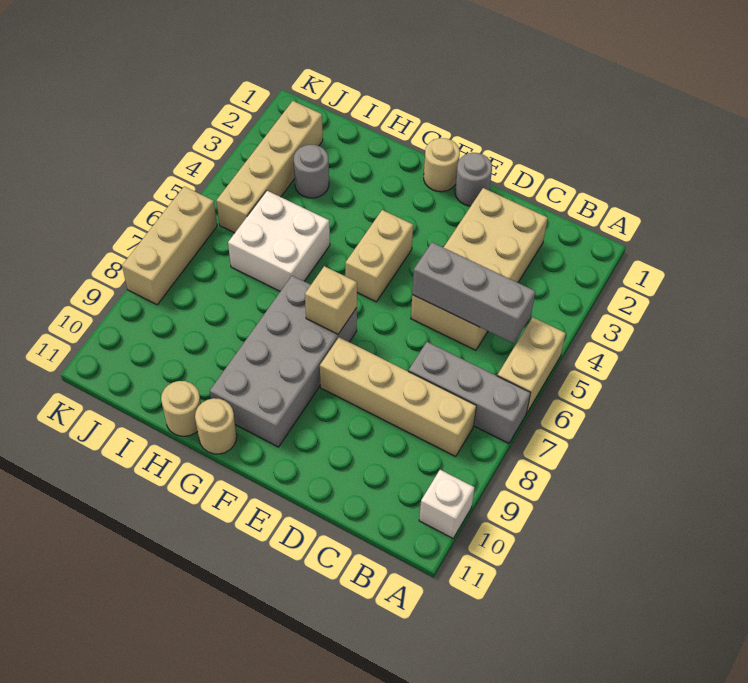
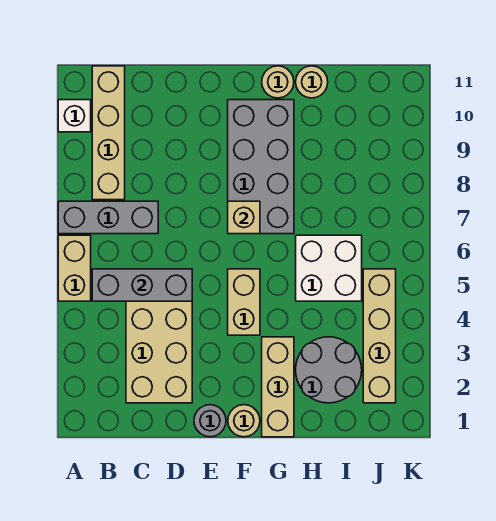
tan brick B8:E8 level 1 -> tan brick B8:B11 level 1
grey round brick I3 level 1 -> grey round brick H2:I3 level 1
tan brick K6:K8 level 1 -> tan brick G1:G3 level 1

